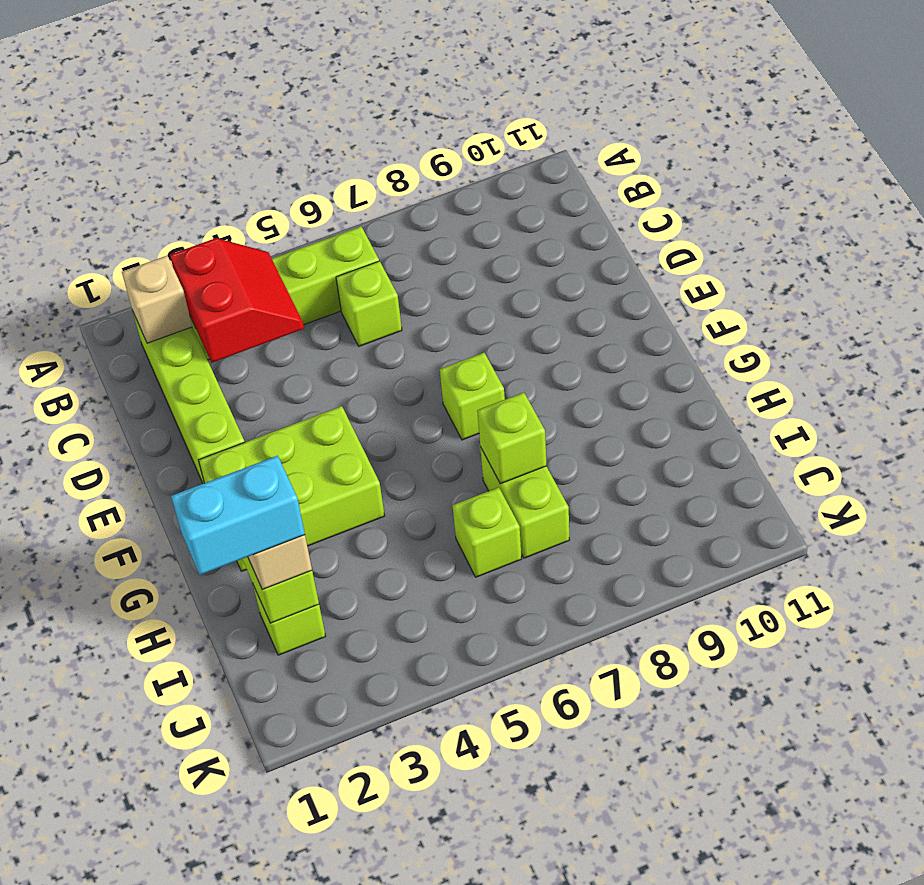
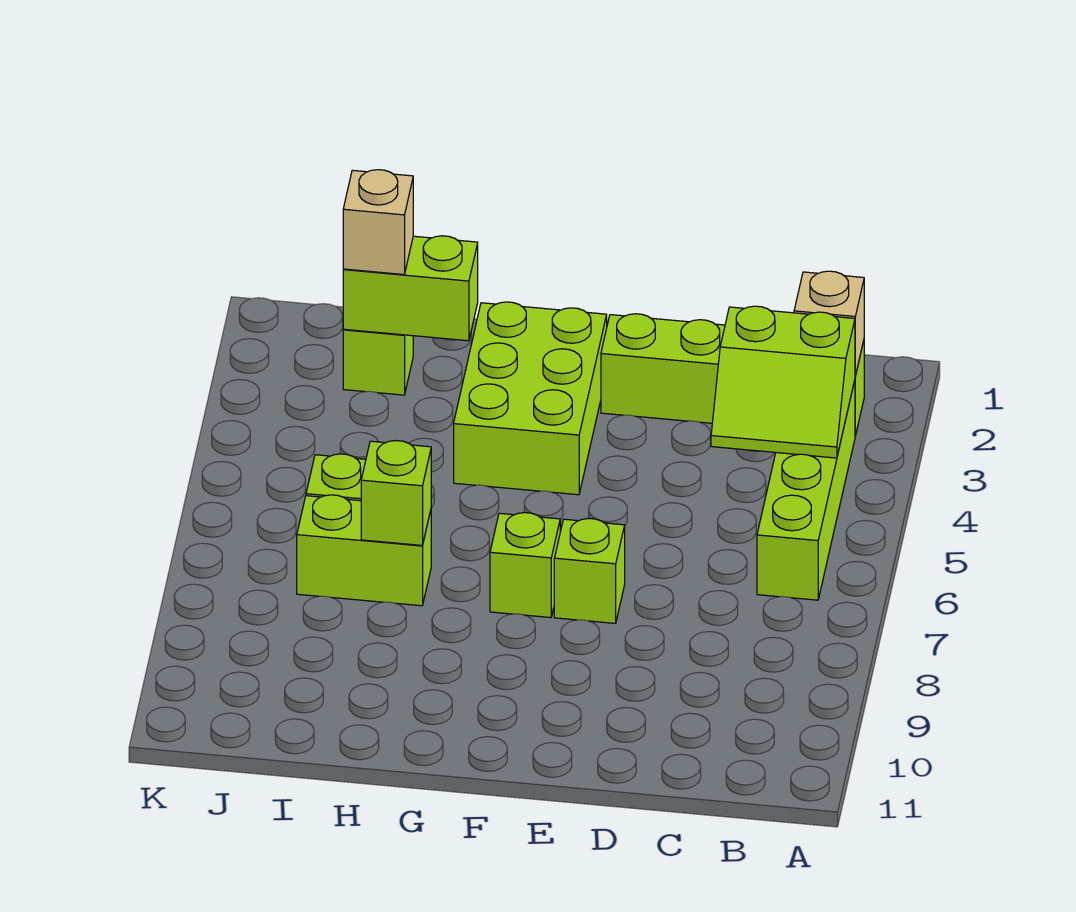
red slope B3:C4 level 2 top 3 -> lime slope B3:C4 level 2 top 3
lime brick C6 level 1 -> lime brick E7 level 1
cyan brick I1:I2 level 4 -> none

